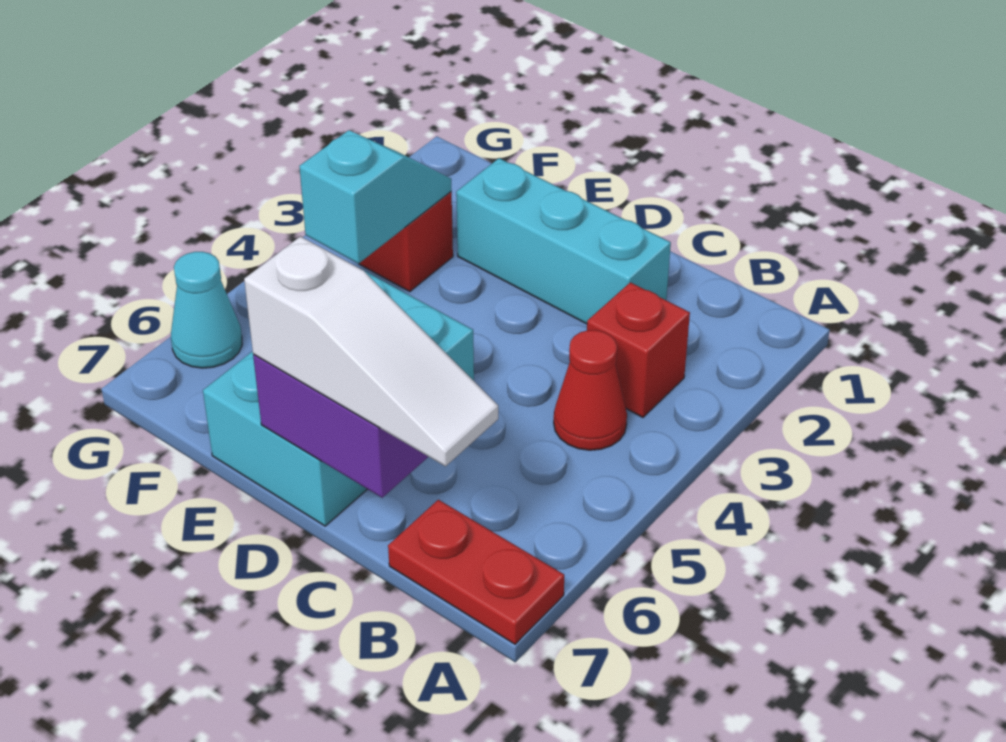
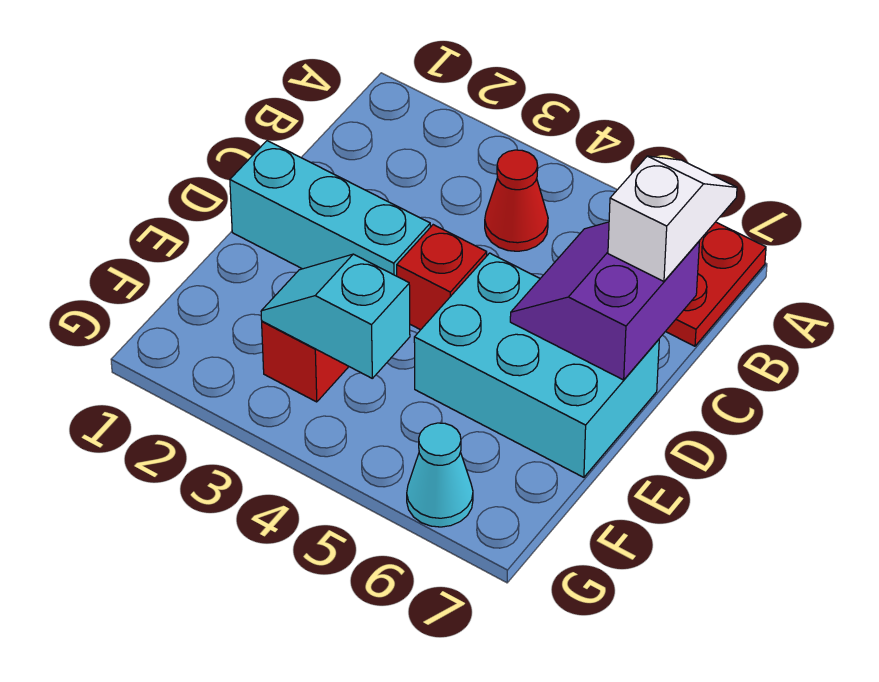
red brick B3 level 1 -> red brick D4 level 1
white slope B7:D7 level 3 top D -> white slope B7:C7 level 3 top C
cyan brick C2:E2 level 1 -> cyan brick D1:D3 level 1

